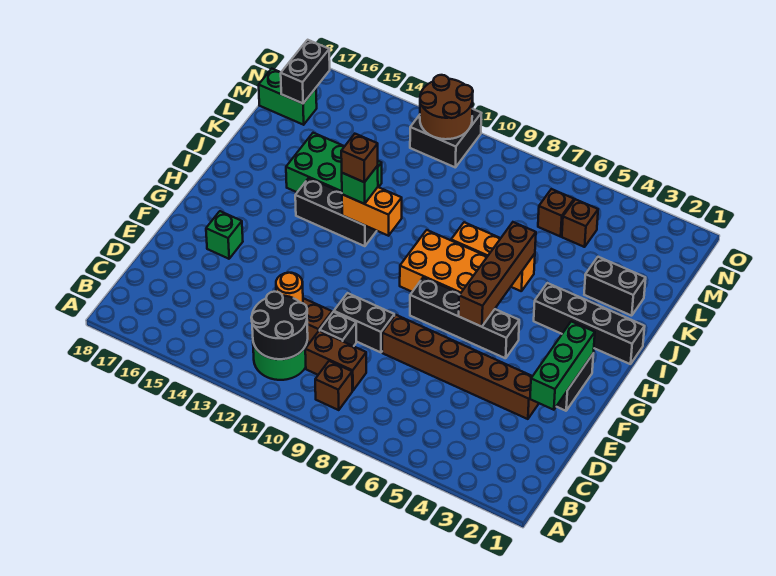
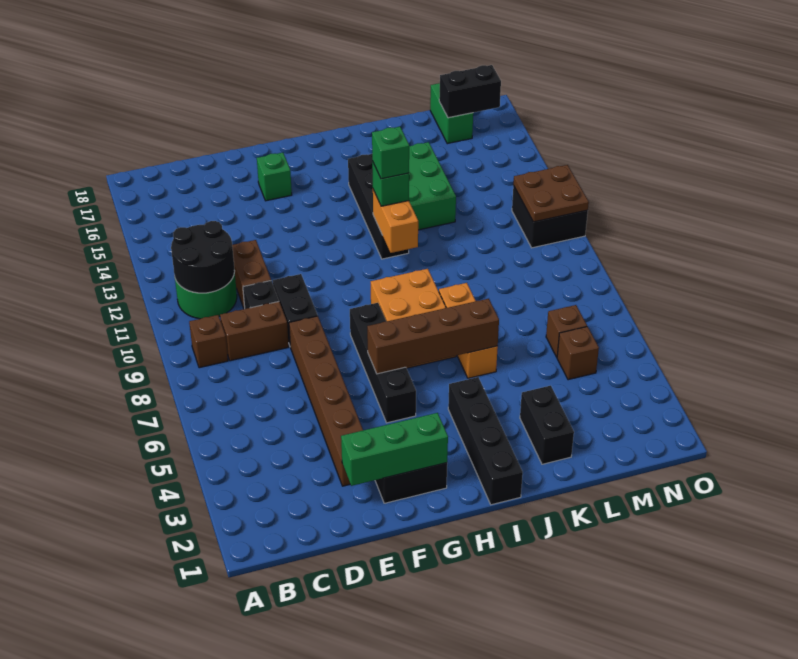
brown brick C9:C10 level 1 -> brown brick C9:D9 level 1
orange round brick D12 level 2 -> none
black brick I12:I14 level 1 -> black brick I12:I15 level 1
brown brick I12 level 4 -> green brick I12 level 4
brown round brick N11:O12 level 2 -> brown plate N11:O12 level 2

